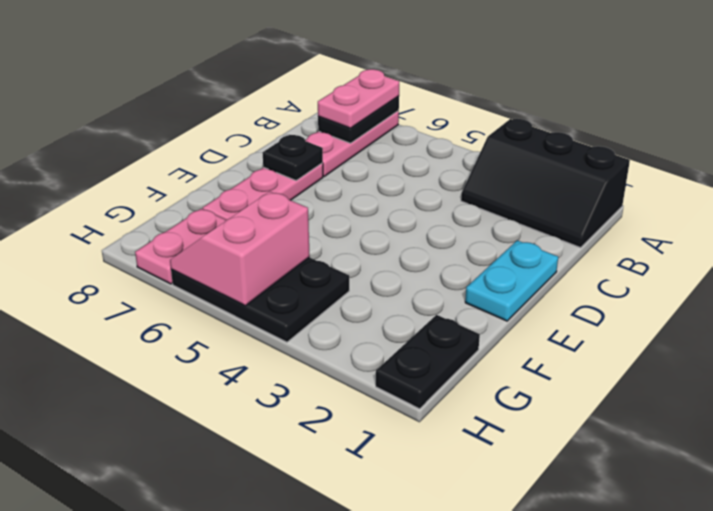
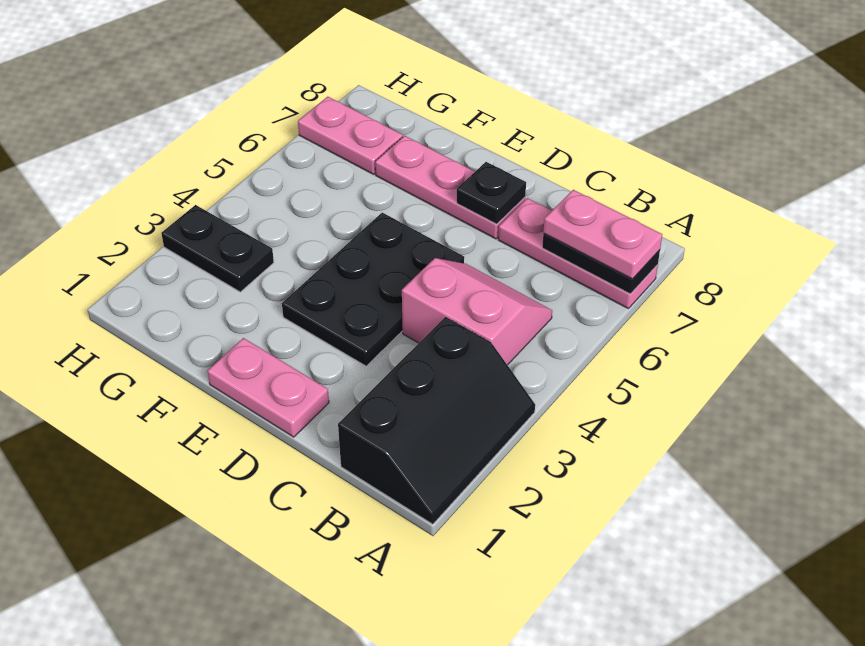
black slope A1:B3 level 1 top A -> black slope A1:B3 level 1 top B
cyan plate D1:E1 level 1 -> pink plate D1:E1 level 1
black plate G1:H1 level 1 -> black plate G3:H3 level 1
black plate G4:H6 level 1 -> black plate D3:E5 level 1
pink slope G5:H6 level 2 top 5 -> pink slope B4:C5 level 1 top 4

